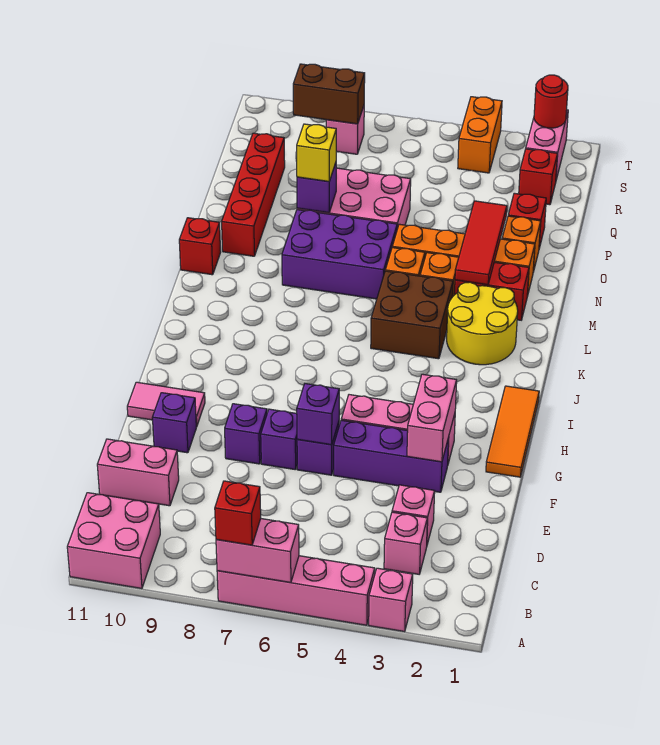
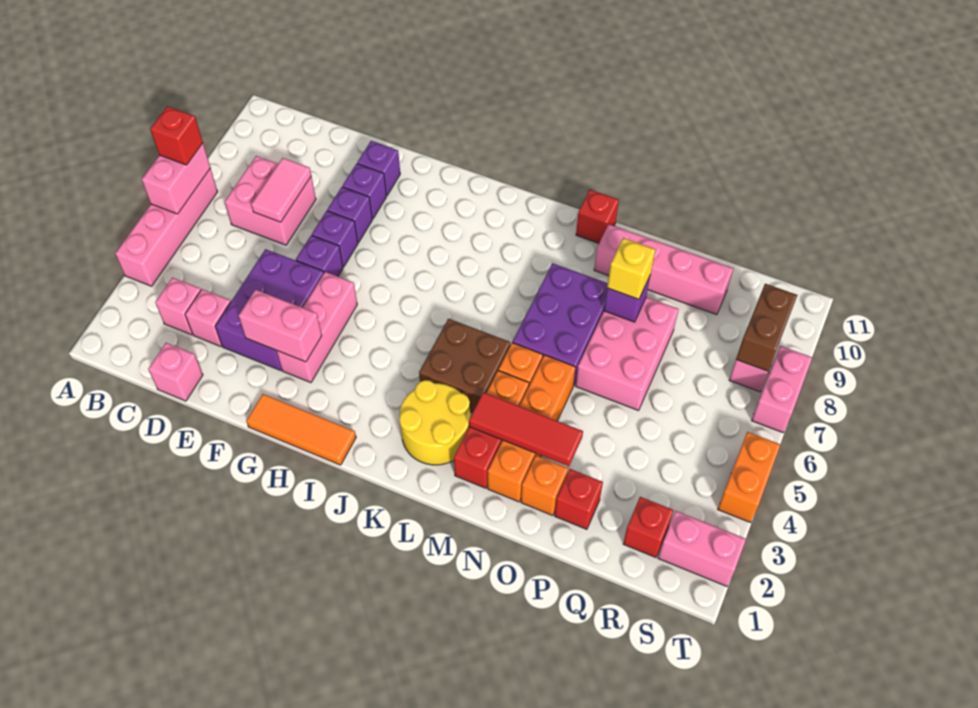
pink brick A3 level 1 -> pink brick D1 level 1
pink brick A10:B11 level 1 -> pink brick C7:D8 level 1
pink brick D10:D11 level 1 -> pink brick T7:T8 level 1
purple brick F3:F5 level 1 -> purple brick E3:F5 level 1
purple brick F6 level 2 -> purple brick F9 level 1
pink tile G10:G11 level 1 -> pink tile D7:D8 level 2
red brick N10:Q10 level 1 -> pink brick N10:Q10 level 1
orange brick S4:T4 level 1 -> orange brick T4:T5 level 1
red round brick T2 level 2 -> none

